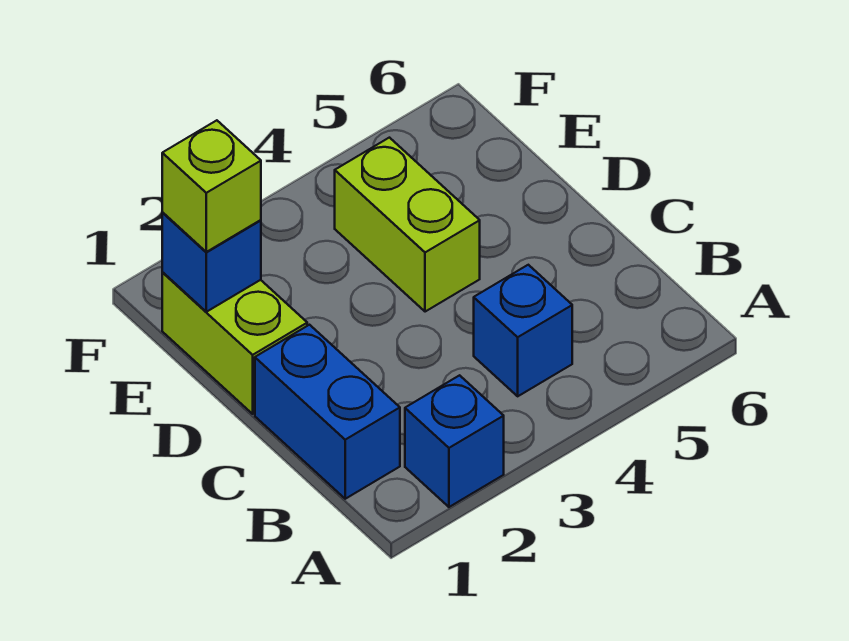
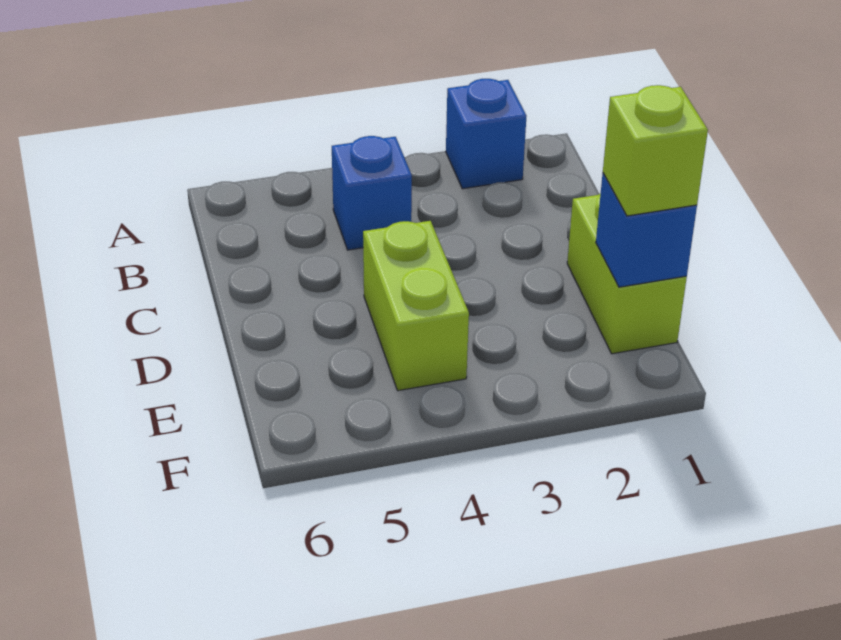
blue brick B1:C1 level 1 -> none

